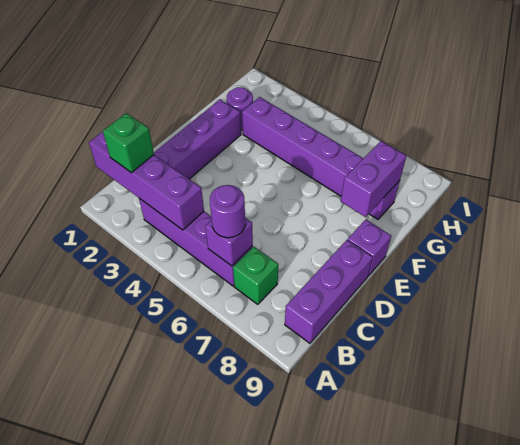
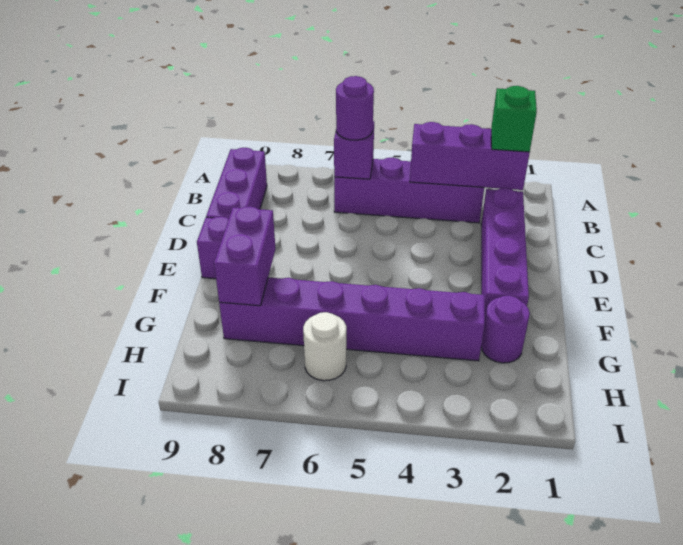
purple brick B1:B4 level 2 -> purple brick B2:B4 level 2
green brick B7 level 1 -> none
none -> white round brick H6 level 1

